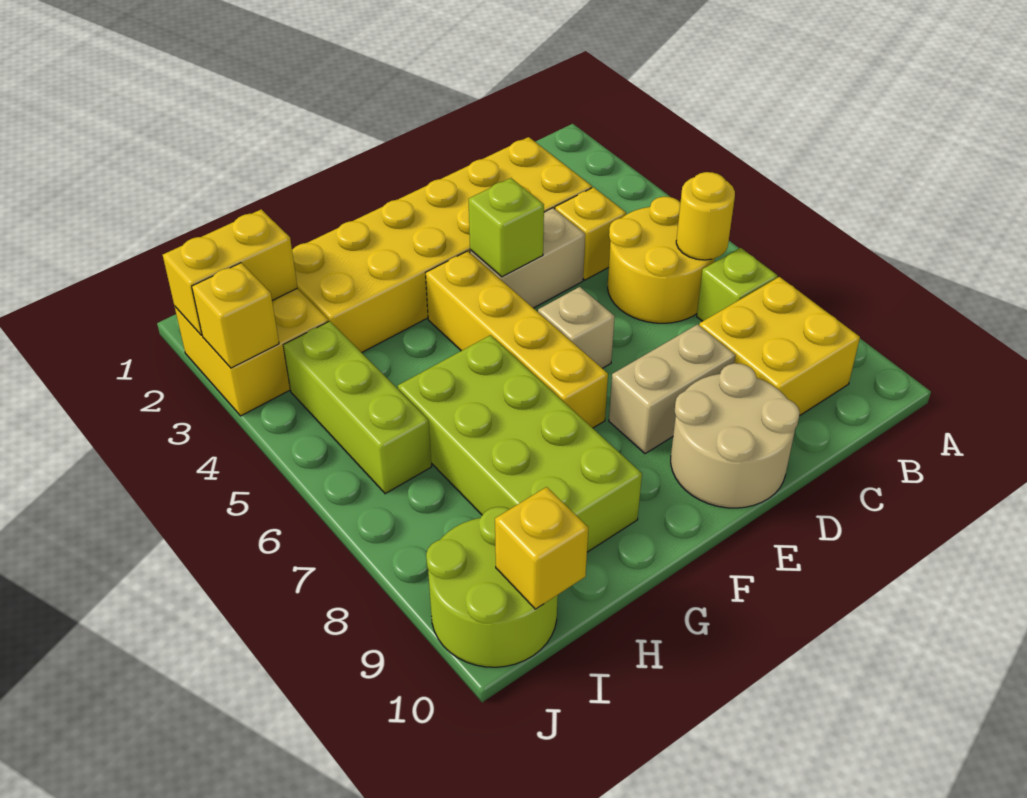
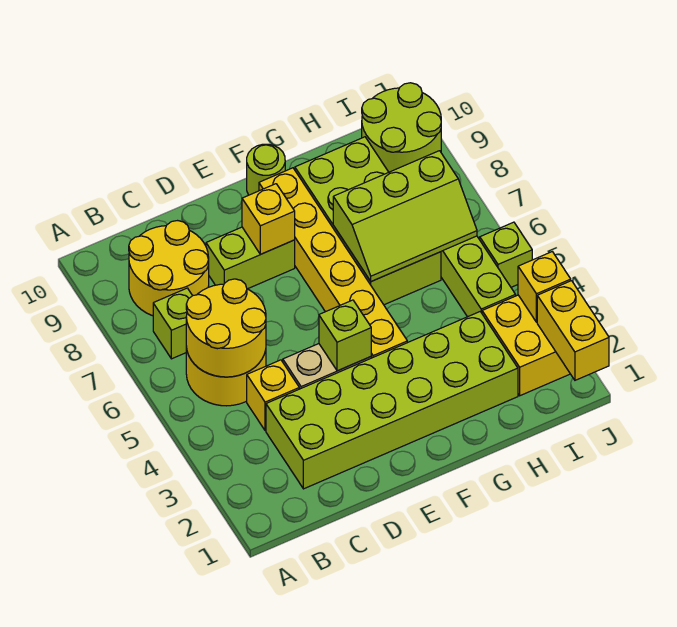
yellow round brick B6 level 2 -> yellow round brick B5:C6 level 2
yellow brick B8:C9 level 1 -> yellow round brick B8:C9 level 1
yellow brick C2:H3 level 1 -> lime brick C2:H3 level 1
tan brick D8:E8 level 1 -> lime brick D8:E8 level 1
tan round brick D9:E10 level 1 -> none
tan brick E6 level 1 -> none
yellow brick F4:F7 level 1 -> yellow brick F4:F9 level 1
none -> lime round brick F10 level 1
none -> lime slope G6:I7 level 2 top 7
yellow brick I2:J2 level 2 -> yellow brick J1:J2 level 2
yellow brick I10 level 2 -> yellow brick E8 level 2
none -> lime brick J5 level 1

